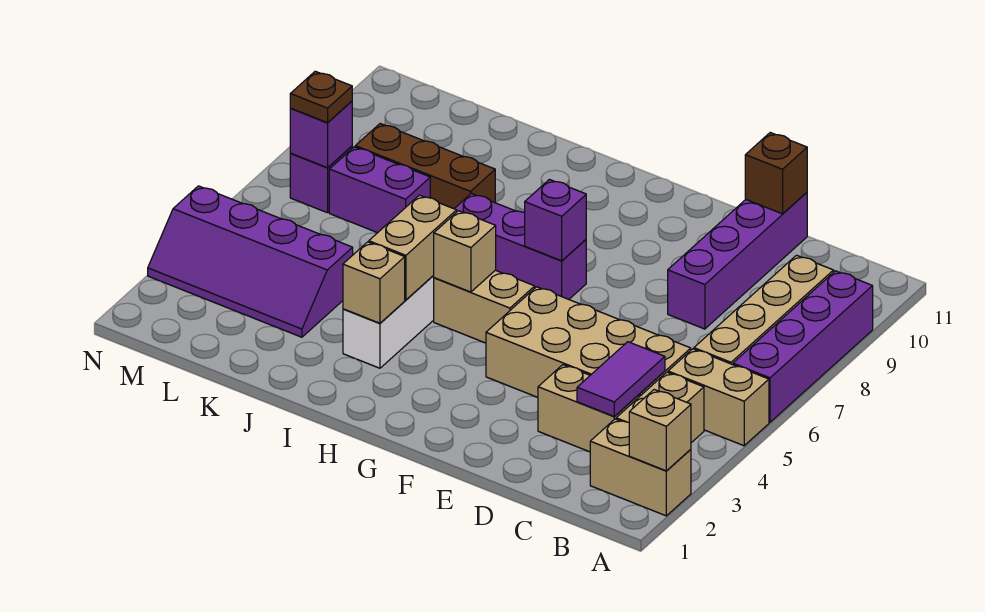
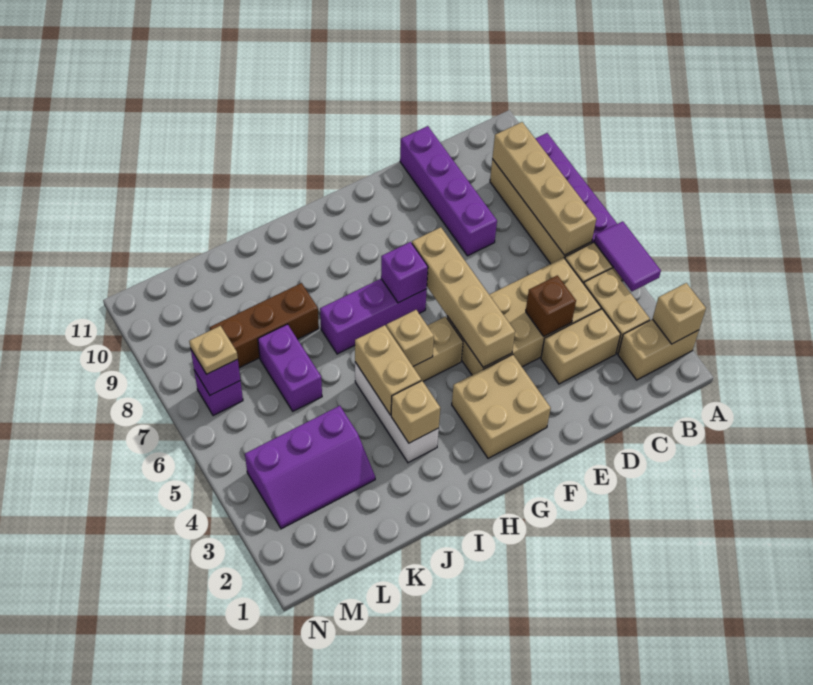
none -> tan brick B6:B9 level 2
purple tile C3:C4 level 2 -> purple tile A4:A5 level 2
brown brick D11 level 2 -> brown brick D4 level 2
none -> tan brick F2:G3 level 1
none -> tan brick F4:F7 level 2
purple slope K3:N4 level 1 top 4 -> purple slope K3:M4 level 1 top 4
purple brick K7:L7 level 1 -> purple brick K6:K7 level 1
brown plate M7 level 3 -> tan plate M7 level 3

